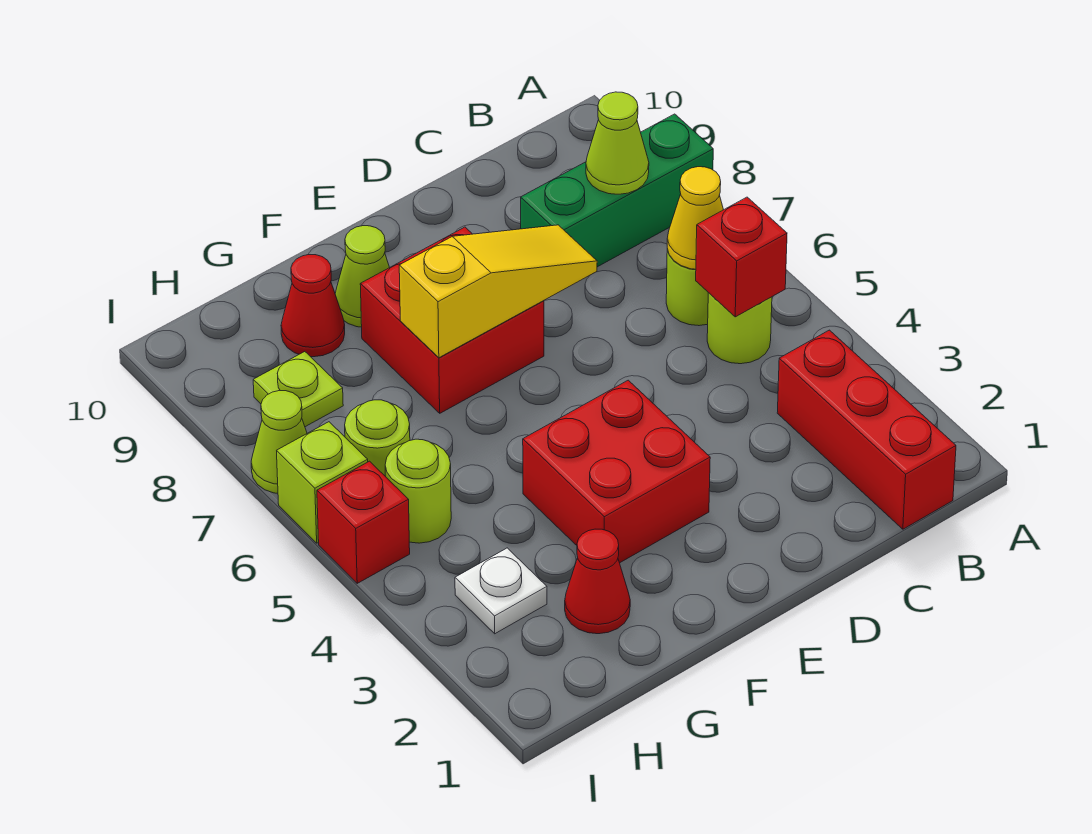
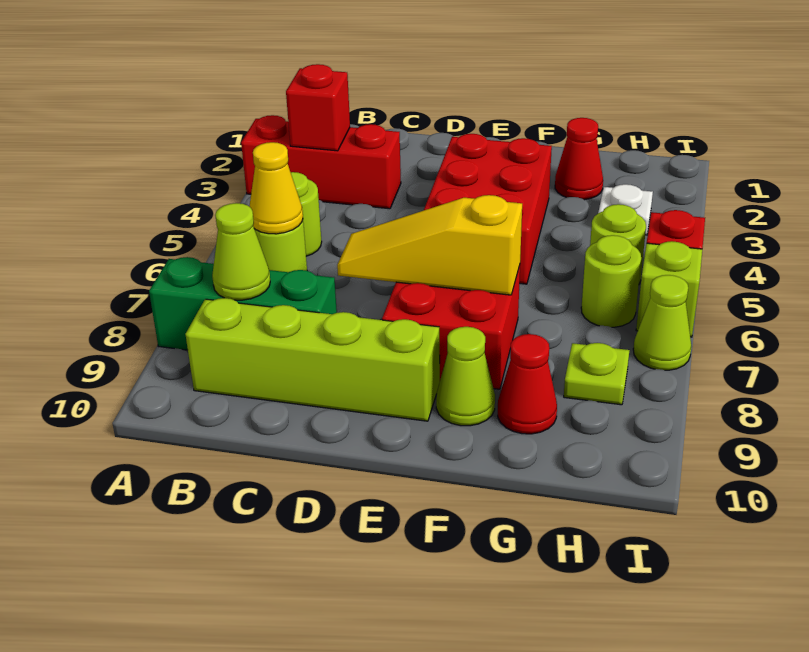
red brick B1:B3 level 1 -> red brick A3:C3 level 1
red brick B5 level 2 -> red brick B3 level 2
none -> lime brick B9:E9 level 1
red brick E3:F4 level 1 -> red brick E3:F5 level 1

